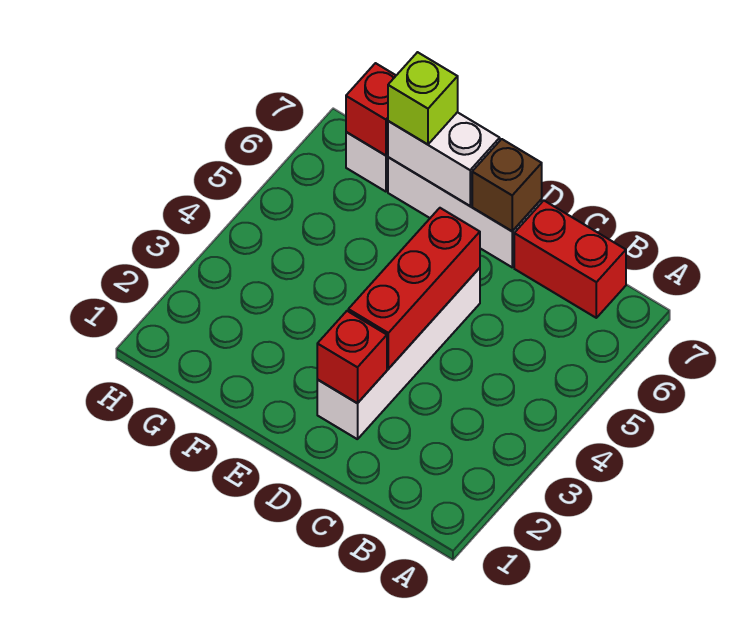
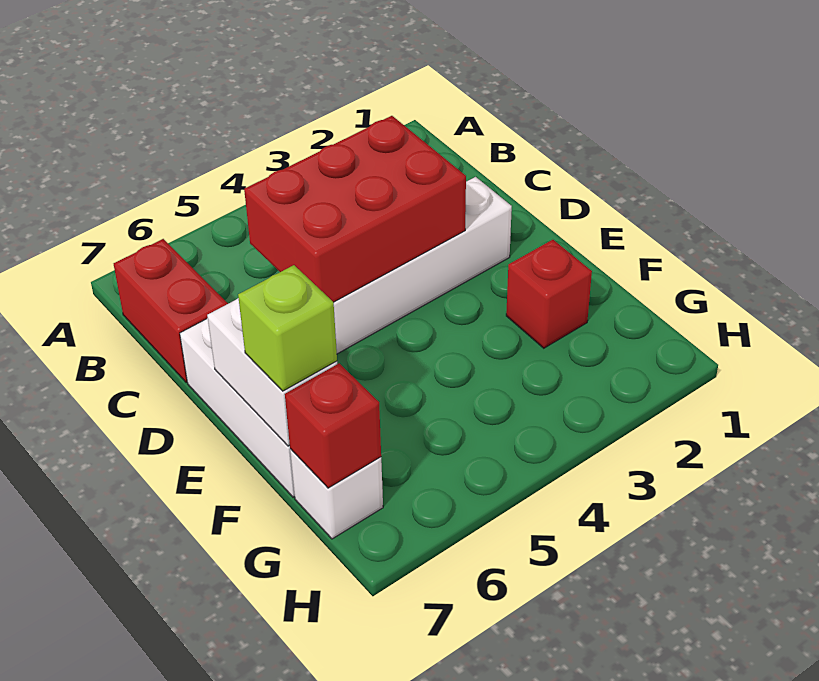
red brick D2 level 2 -> red brick F2 level 1
red brick D3:D5 level 2 -> red brick C3:D5 level 2
brown brick D7 level 2 -> none

